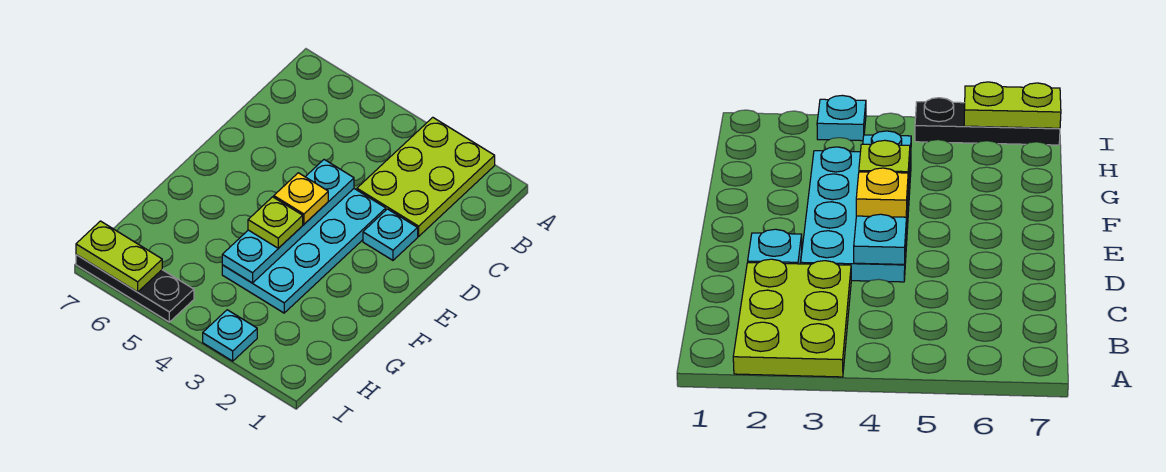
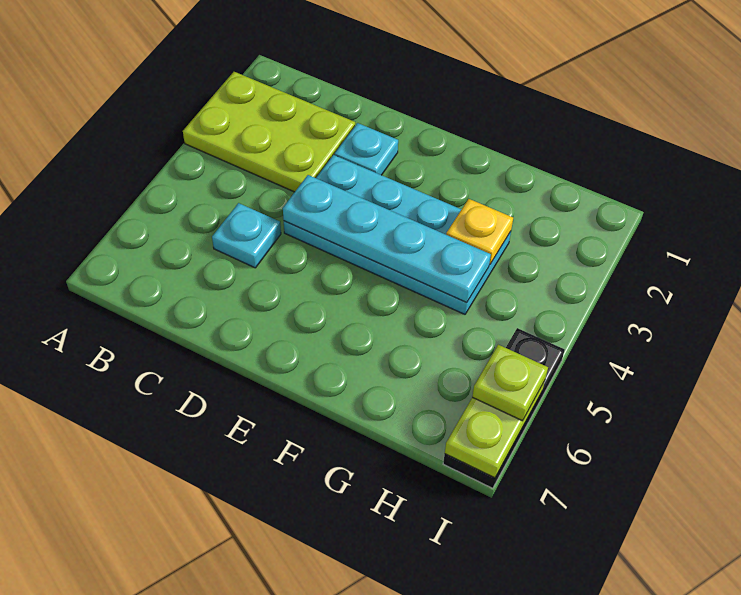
yellow plate E4 level 3 -> yellow plate G3 level 2
lime plate F4 level 3 -> lime plate I6 level 3
cyan plate I3 level 1 -> cyan plate C5 level 1

